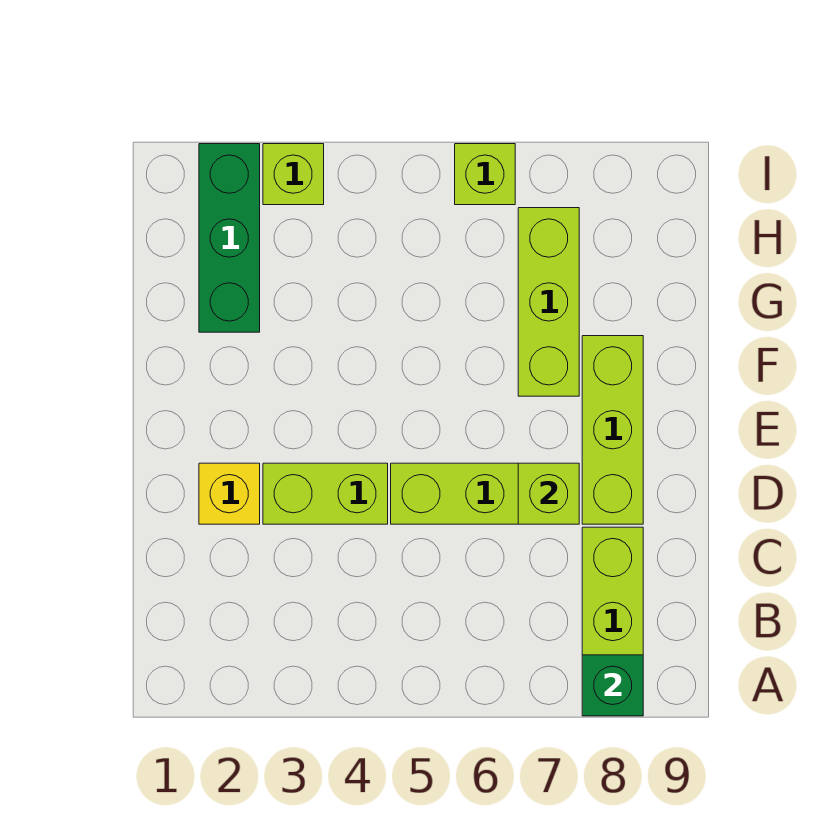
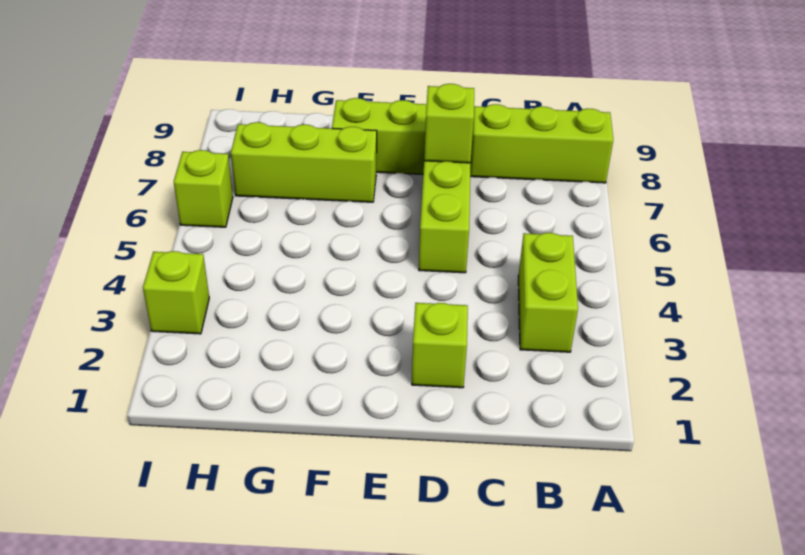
green brick A8 level 2 -> none
yellow brick D2 level 1 -> lime brick D2 level 1
lime brick D3:D4 level 1 -> lime brick B3:B4 level 1
green brick G2:I2 level 1 -> none

